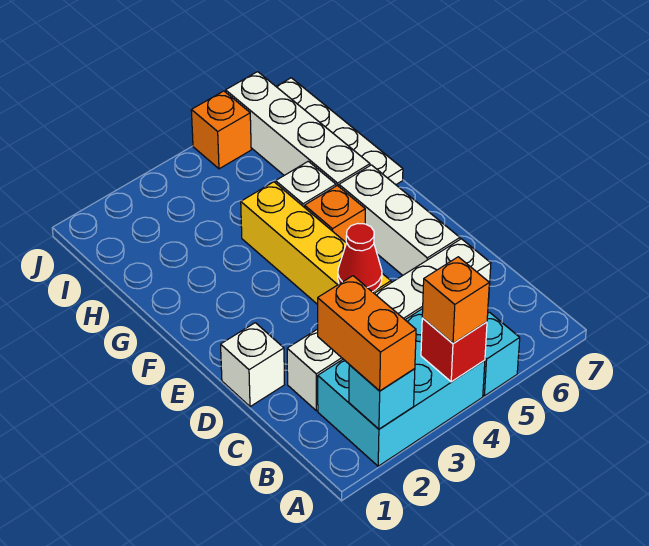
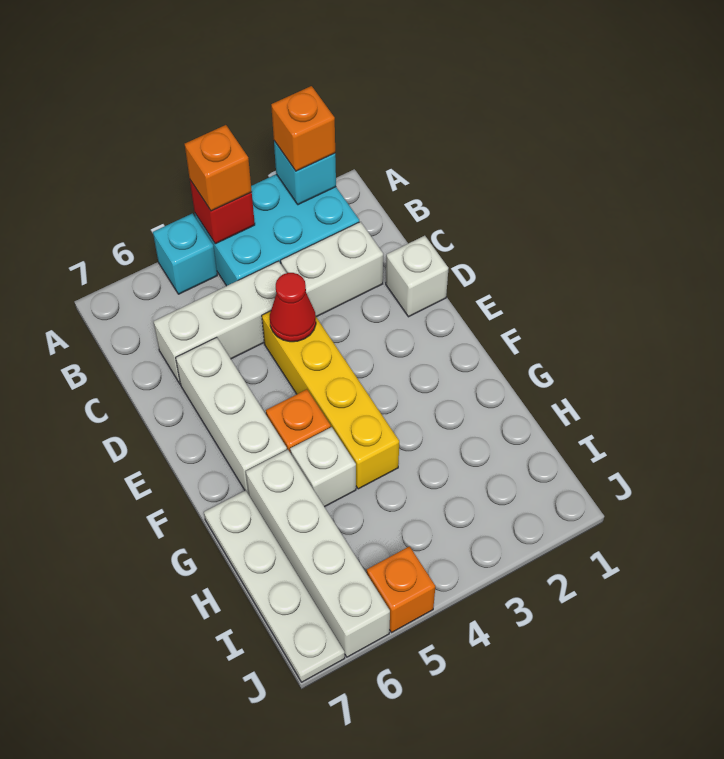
orange brick A2:B2 level 3 -> orange brick A2 level 3

